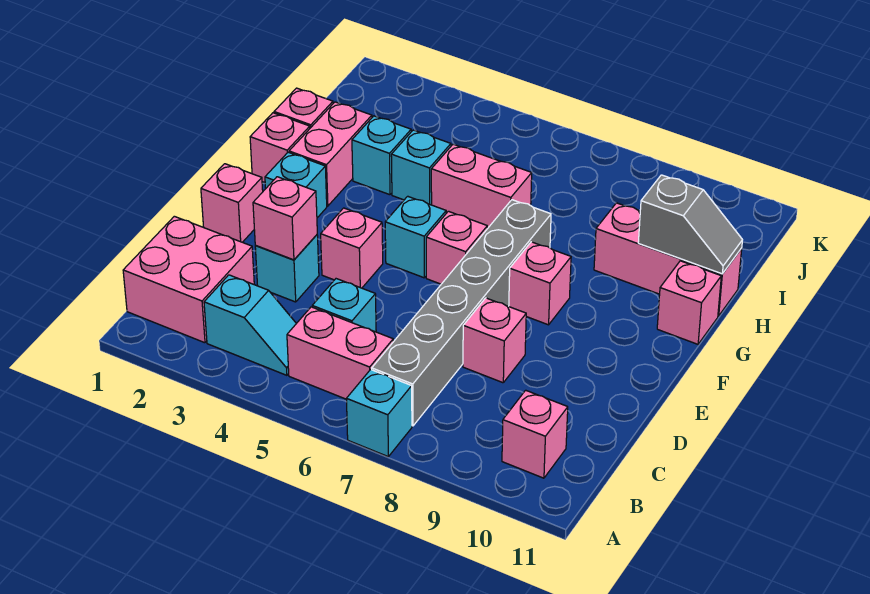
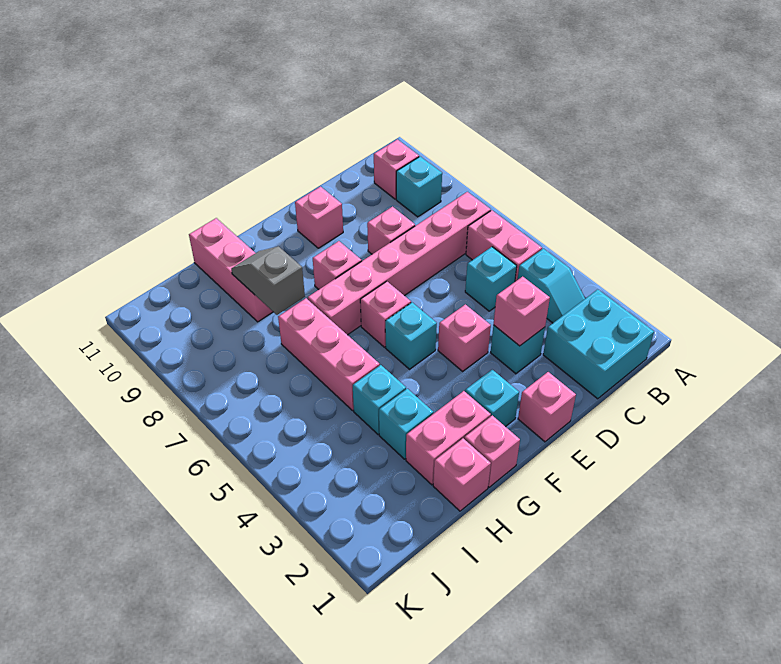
cyan brick A7 level 1 -> cyan brick B9 level 1
pink brick B1:C2 level 1 -> cyan brick B1:C2 level 1
cyan slope B3:B4 level 1 top 3 -> cyan slope B3:B4 level 1 top 4
grey brick B7:G7 level 1 -> pink brick B7:G7 level 1
pink brick G11 level 1 -> pink brick E10 level 1
pink brick H5:H6 level 1 -> pink brick H5:H7 level 1
grey slope H10:H11 level 2 top 10 -> grey slope H8:H9 level 2 top 8

